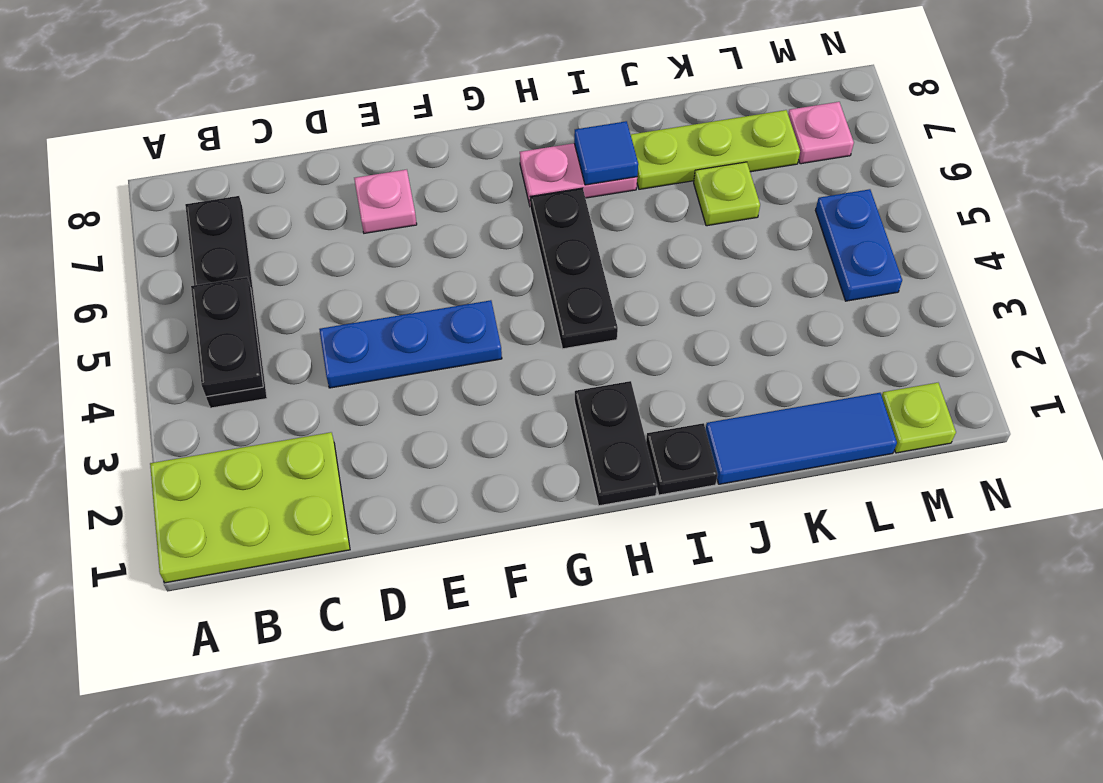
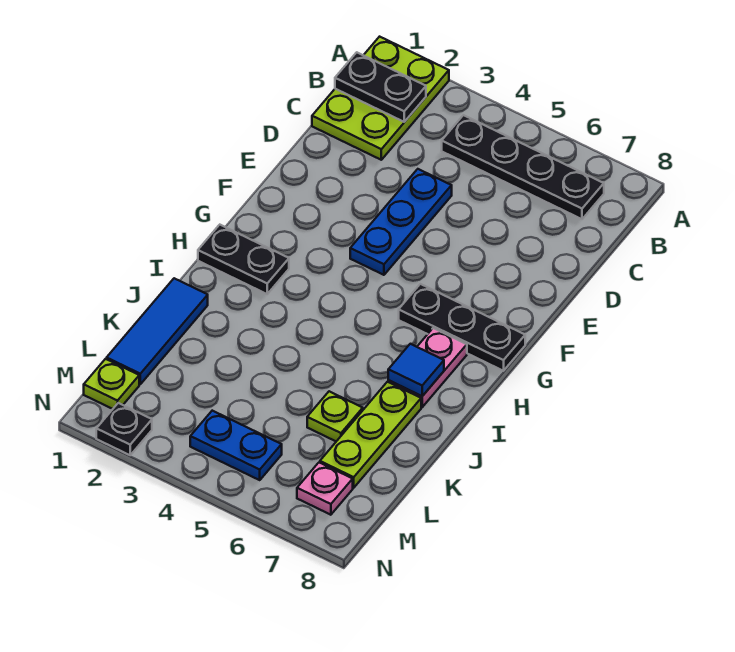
black plate B4:B5 level 2 -> black plate B1:B2 level 2
pink plate E7 level 1 -> none
black plate H4:H6 level 1 -> black plate G6:G8 level 1
black plate I1 level 1 -> black plate N2 level 1

